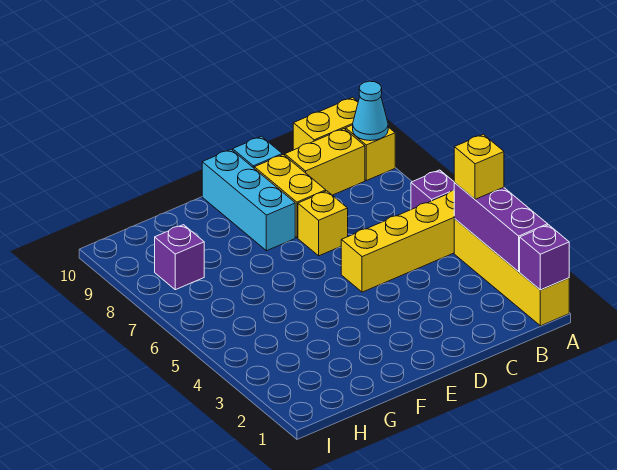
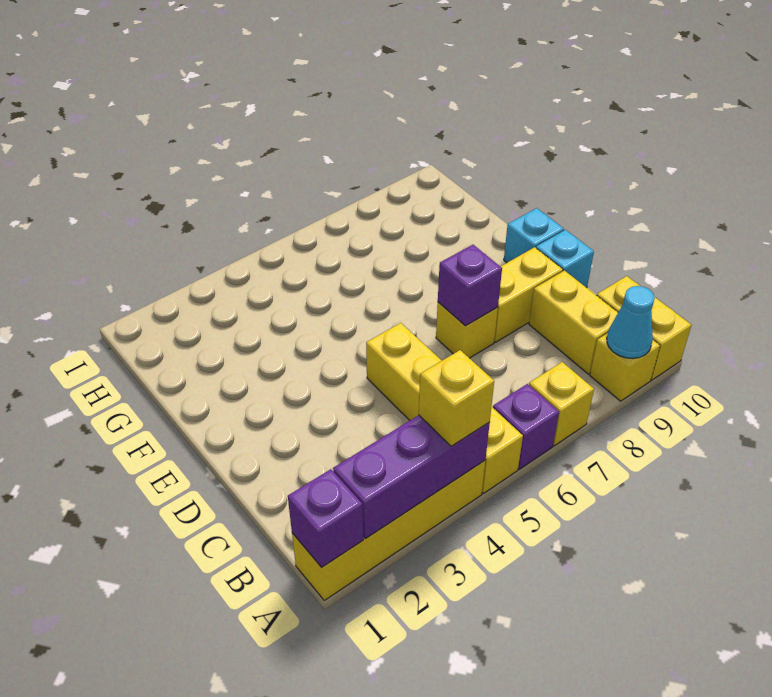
none -> yellow brick A7 level 1
cyan brick E8:E10 level 1 -> cyan brick E10 level 1
purple brick H8 level 1 -> purple brick D7 level 2

